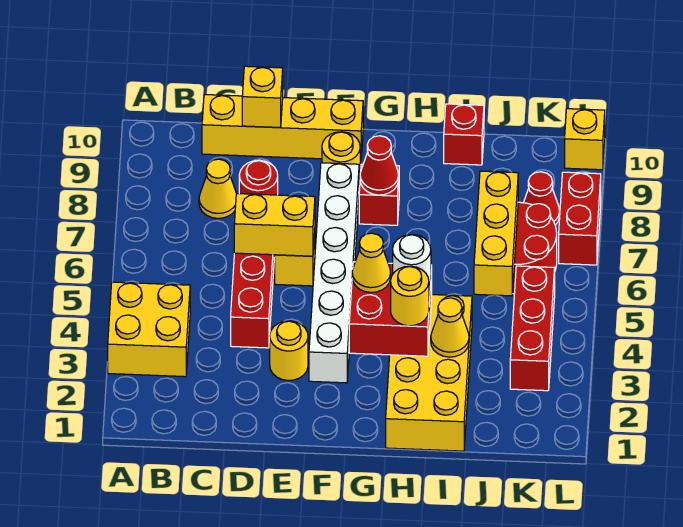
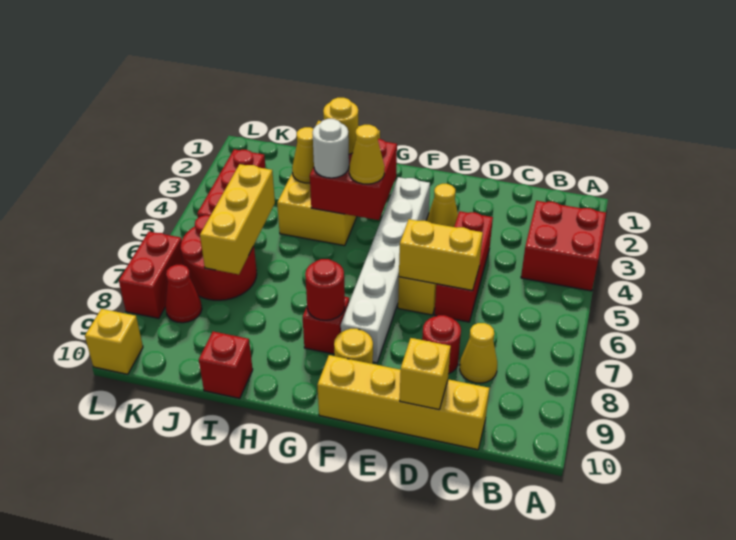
yellow brick A3:B4 level 1 -> red brick A3:B4 level 1
yellow round brick E3 level 1 -> yellow cone E3 level 1
red cone G8 level 2 -> red round brick G8 level 2

